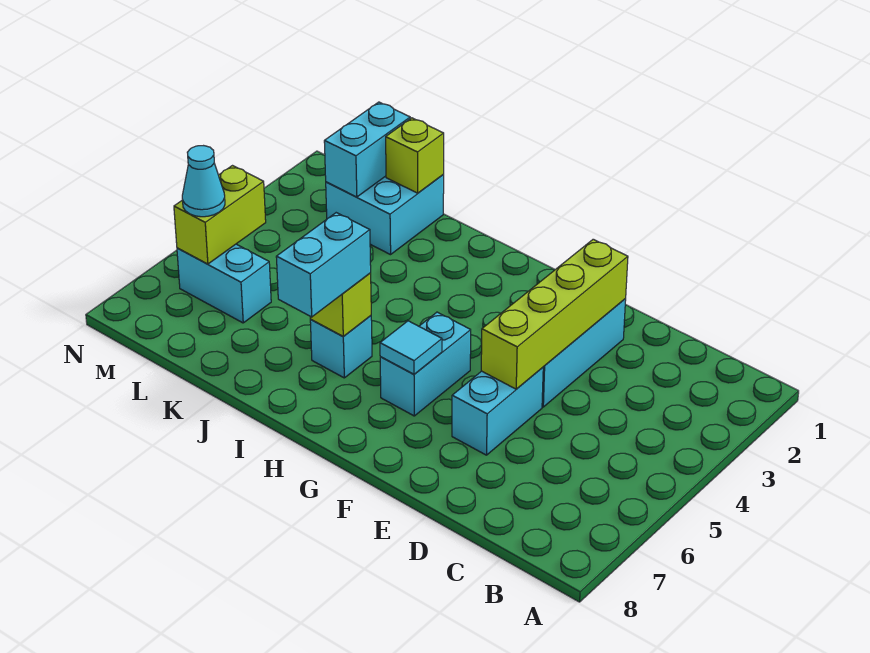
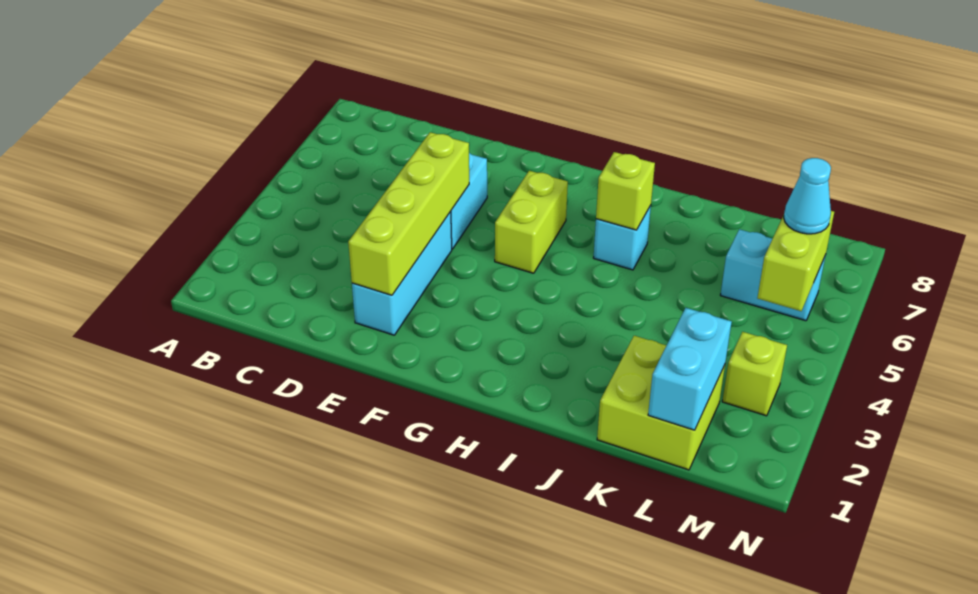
cyan brick G5:G6 level 1 -> lime brick G5:G6 level 1
cyan tile G6 level 2 -> none
cyan brick I6:I7 level 3 -> none
cyan brick K1:L2 level 1 -> lime brick K1:L2 level 1
lime brick K1 level 2 -> lime brick M3 level 1

